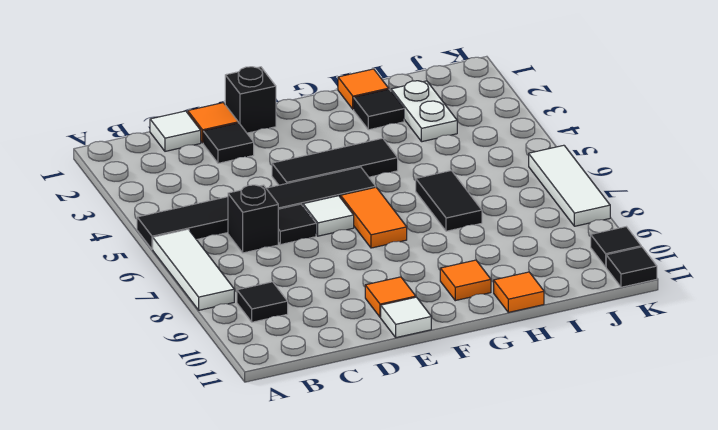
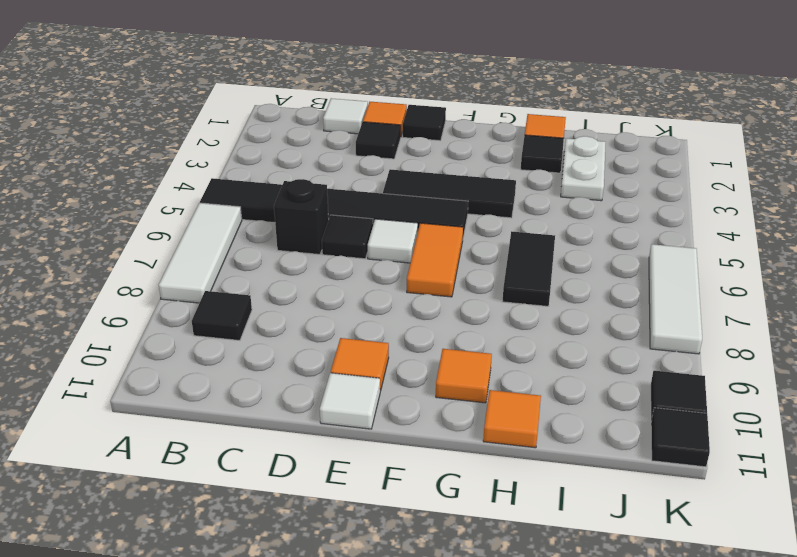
black brick E1 level 1 -> black tile E1 level 1

